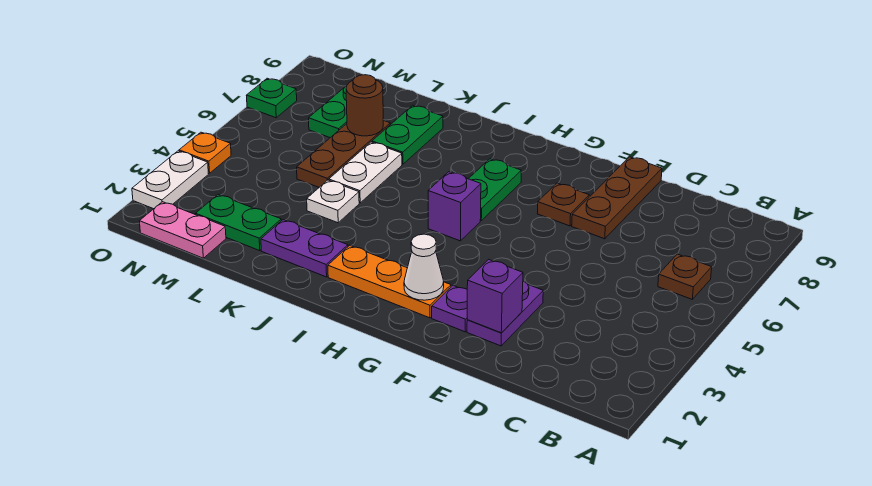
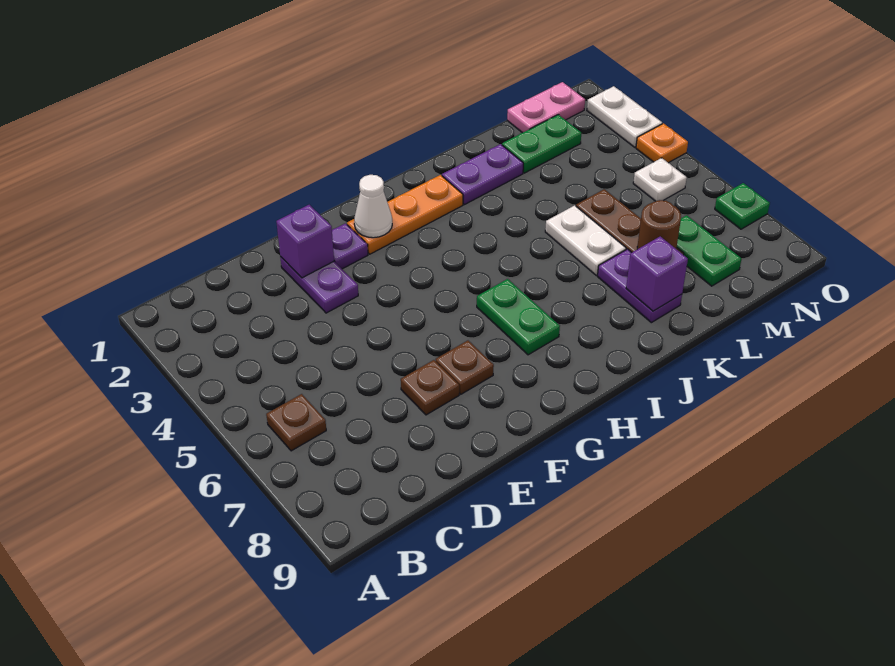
brown plate E7:E9 level 1 -> brown plate E7 level 1
purple brick H5 level 1 -> purple brick K8 level 2
white plate K4 level 1 -> white plate N5 level 1
green plate K7:K8 level 1 -> purple plate K7:K8 level 1

